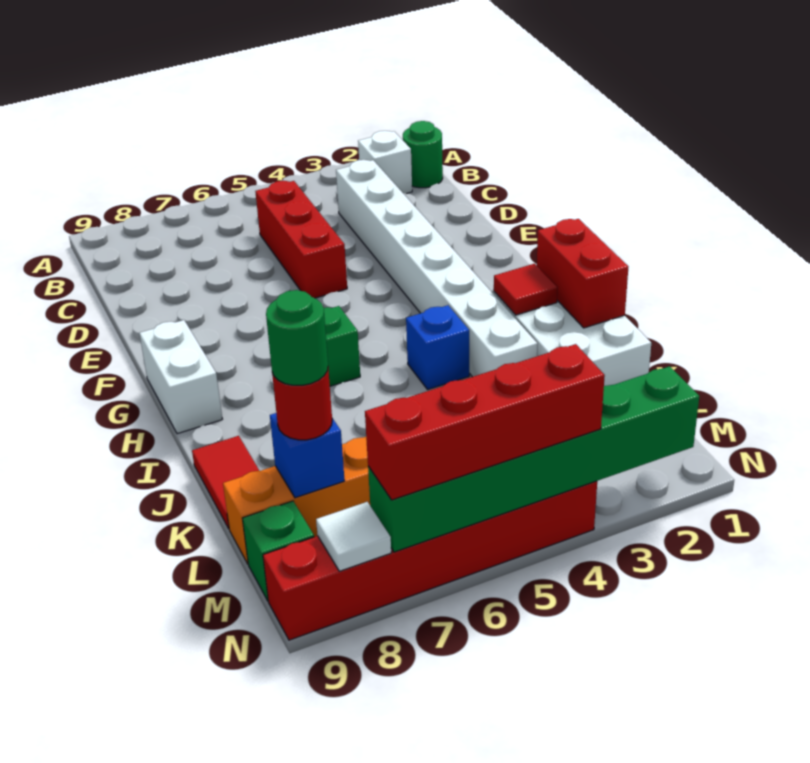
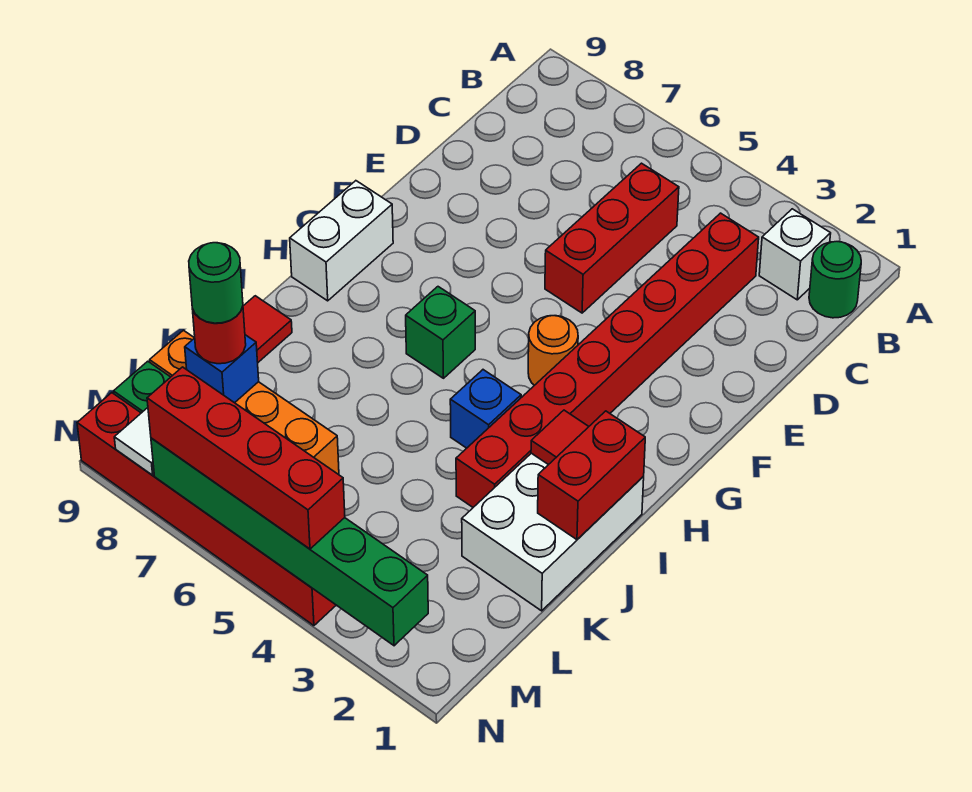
white brick C3:J3 level 1 -> red brick C3:J3 level 1
none -> orange round brick G4 level 1

